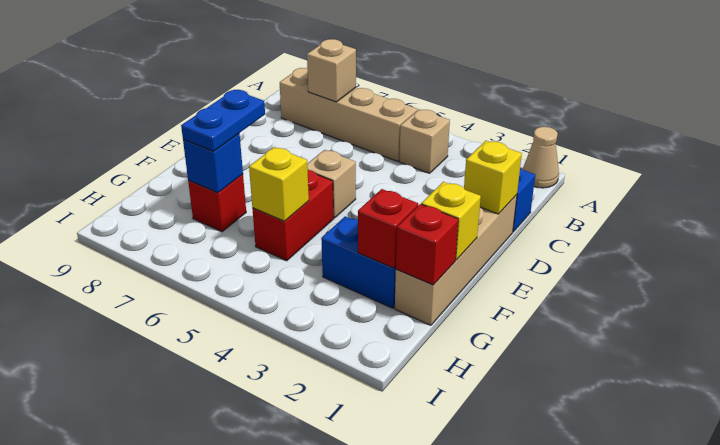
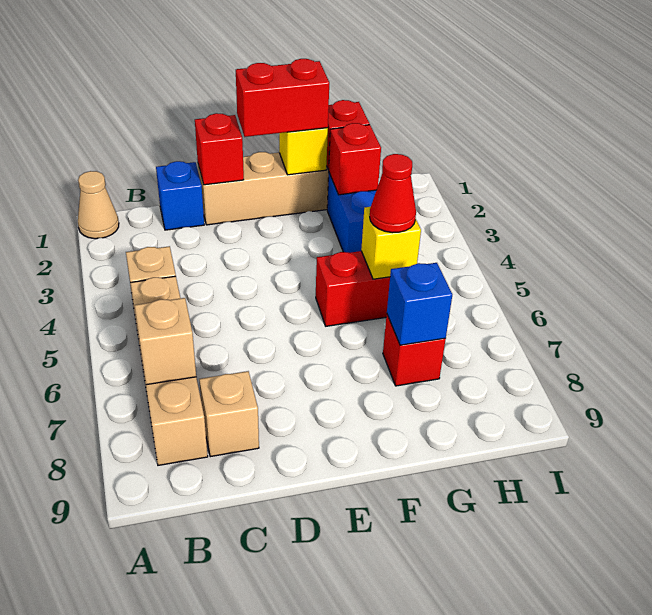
yellow brick D1 level 2 -> red brick D1 level 2
none -> red brick E1:F1 level 3
tan brick E5 level 1 -> tan brick C8 level 1
blue plate F7:G7 level 3 -> none
none -> red cone G5 level 3

